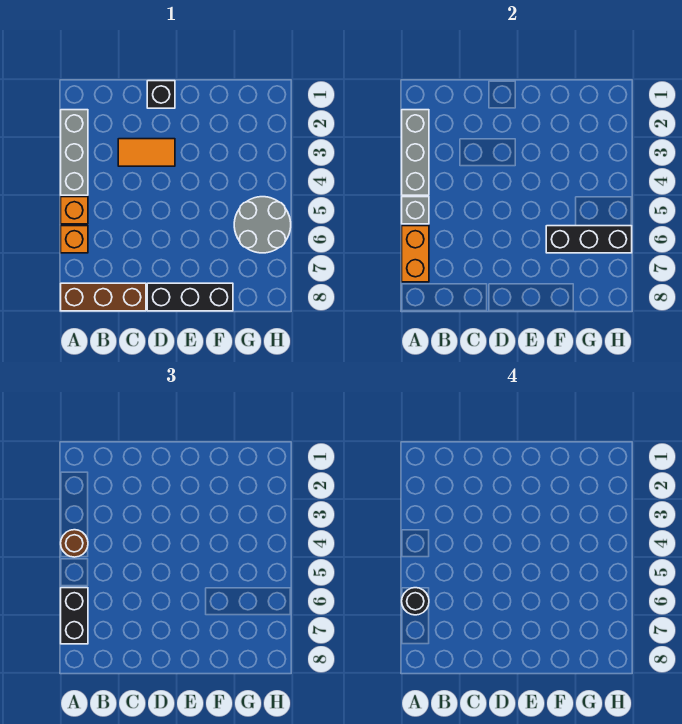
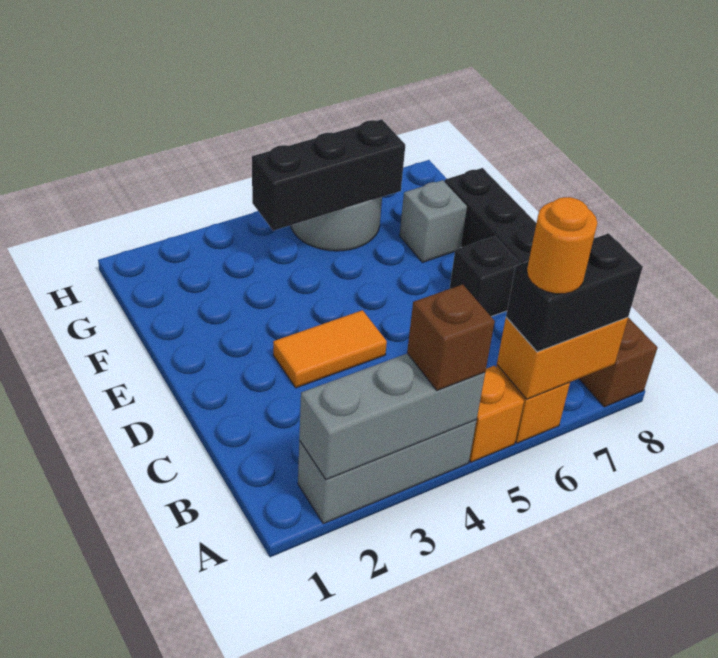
brown round brick A4 level 3 -> brown brick A4 level 3
grey brick A5 level 2 -> grey brick F7 level 1
black round brick A6 level 4 -> orange round brick A6 level 4
orange tile C3:D3 level 1 -> orange tile D3:D4 level 1
black brick D1 level 1 -> black brick D7 level 1
black brick F6:H6 level 2 -> black brick G4:G6 level 2

